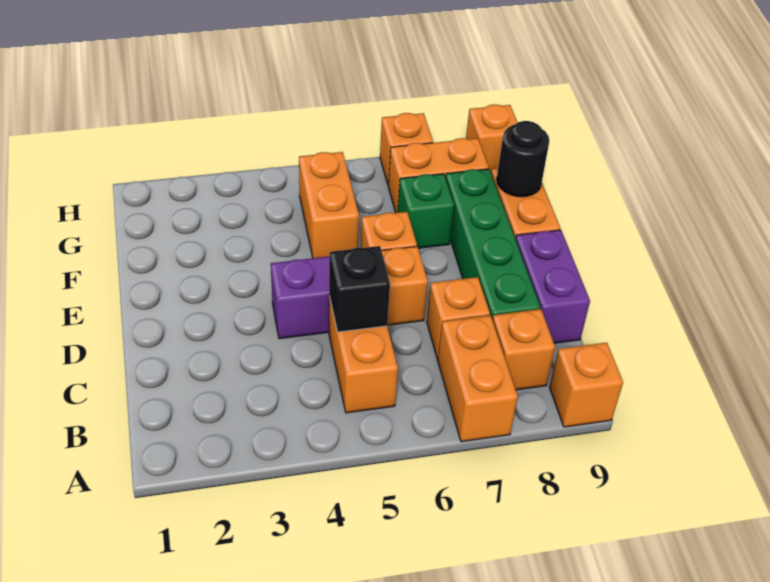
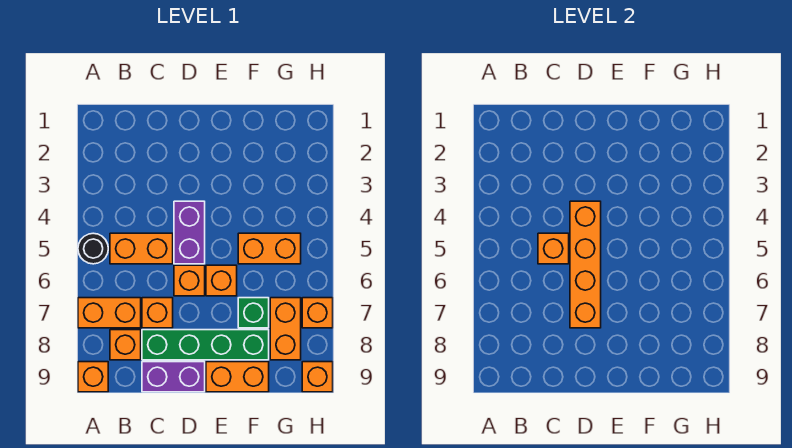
black brick C5 level 2 -> orange brick C5 level 2
none -> orange brick D4:D7 level 2
black round brick F9 level 2 -> black round brick A5 level 1

